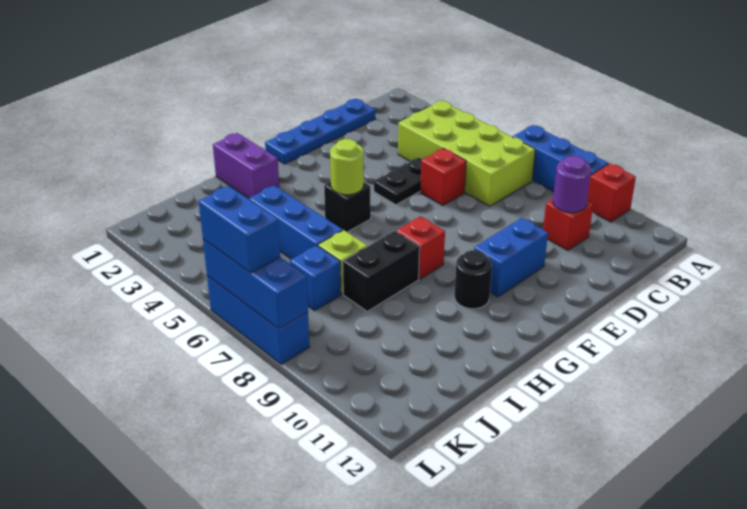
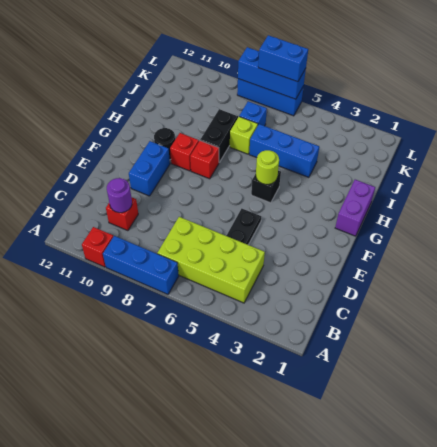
blue plate C1:F1 level 1 -> none
red brick D6 level 1 -> red brick G9 level 1
purple brick H1:H2 level 1 -> purple brick G1:H1 level 1

